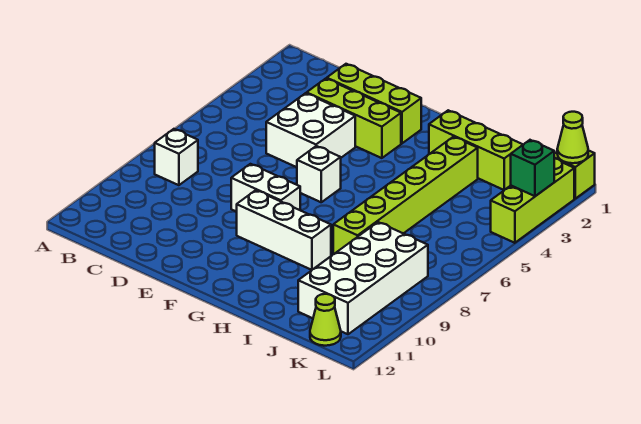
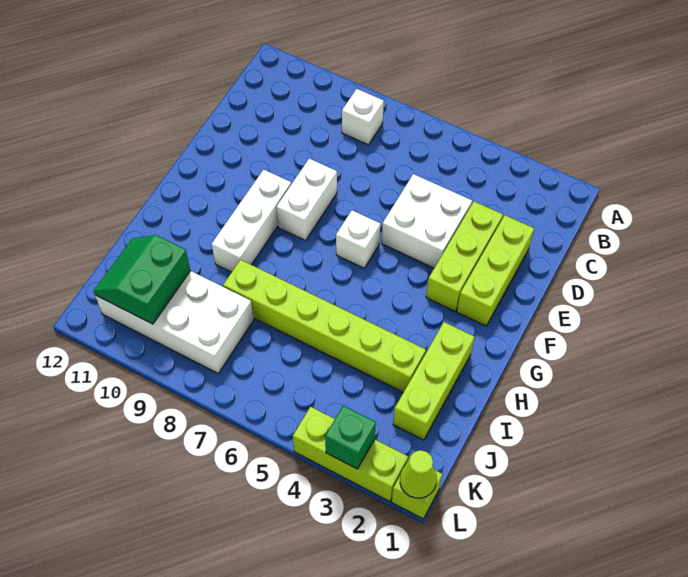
none -> green slope J10:K11 level 2 top 10
lime cone K12 level 1 -> none

